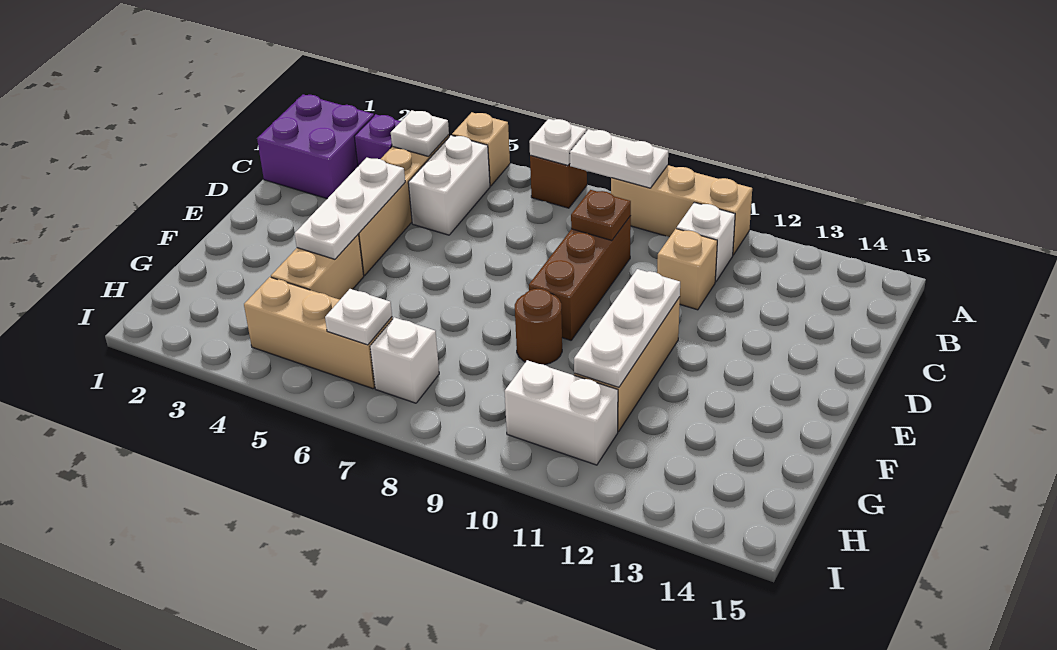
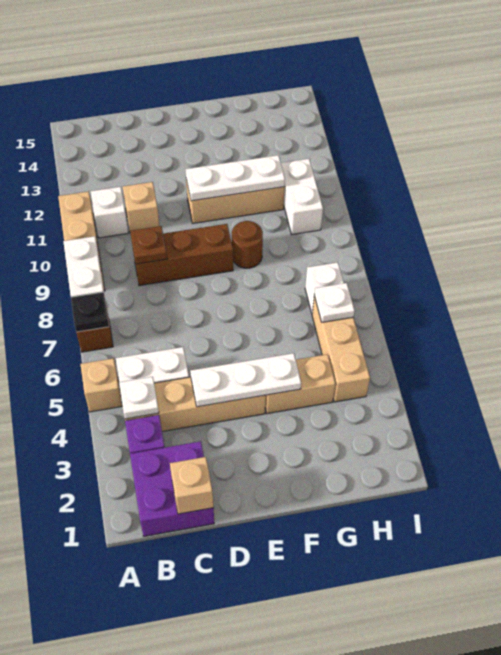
white plate A7 level 2 -> black plate A7 level 2
none -> tan brick C1 level 2

